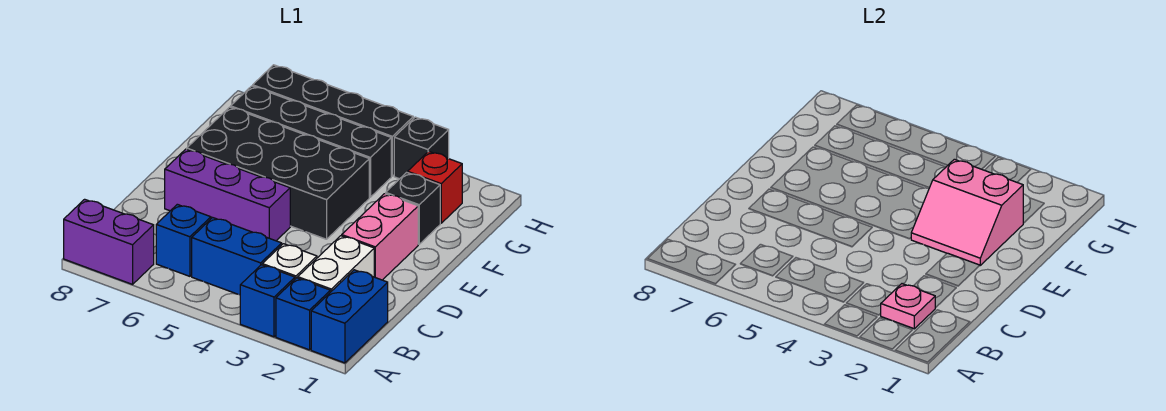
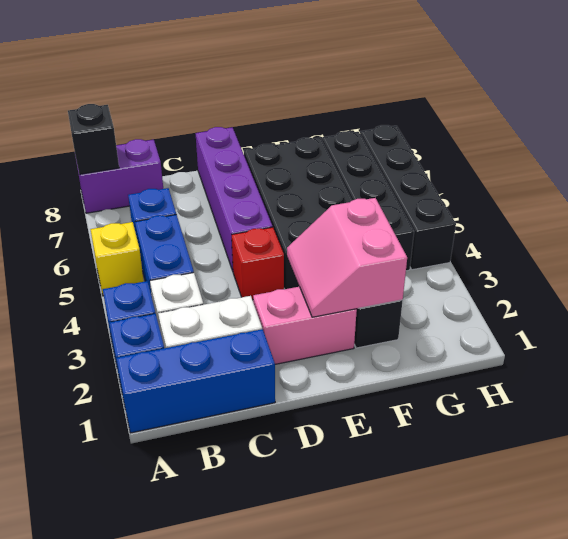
blue brick A1:B1 level 1 -> blue brick A1:C1 level 1
none -> yellow brick A5 level 1
purple brick A7:A8 level 1 -> purple brick A8:B8 level 1
pink plate B2 level 2 -> none
purple brick D5:D7 level 1 -> purple brick D5:D8 level 1
red brick G2 level 1 -> red brick D4 level 1
black brick H3 level 1 -> black brick A8 level 2

